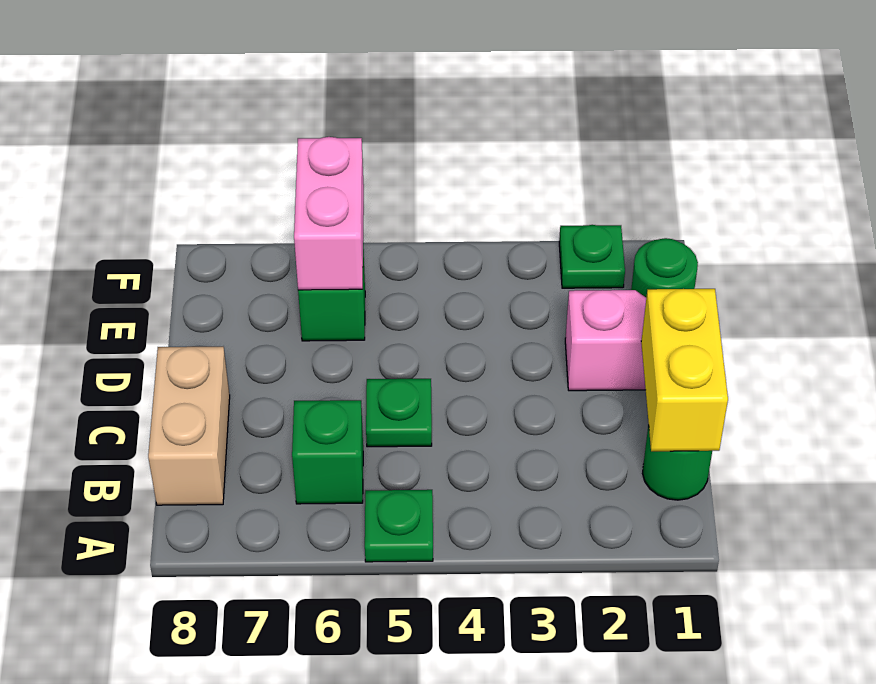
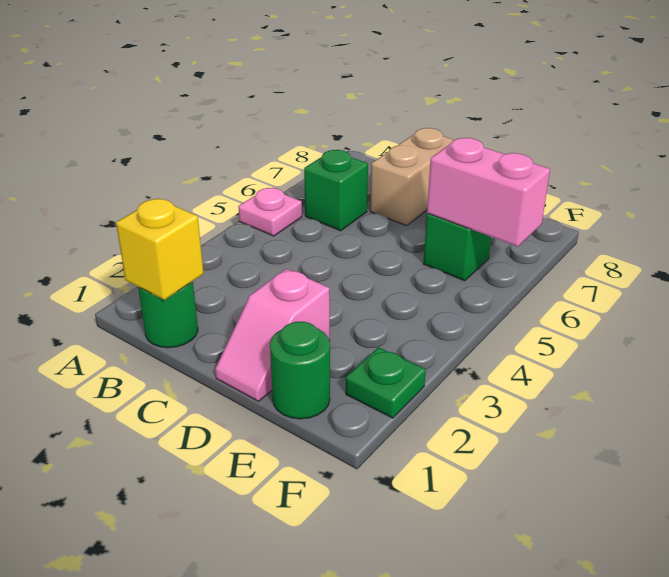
green plate A5 level 1 -> pink plate A5 level 1
yellow brick B1:C1 level 2 -> yellow brick B1 level 2
tan brick B8:C8 level 1 -> tan brick C7:C8 level 1
green plate C5 level 1 -> none

